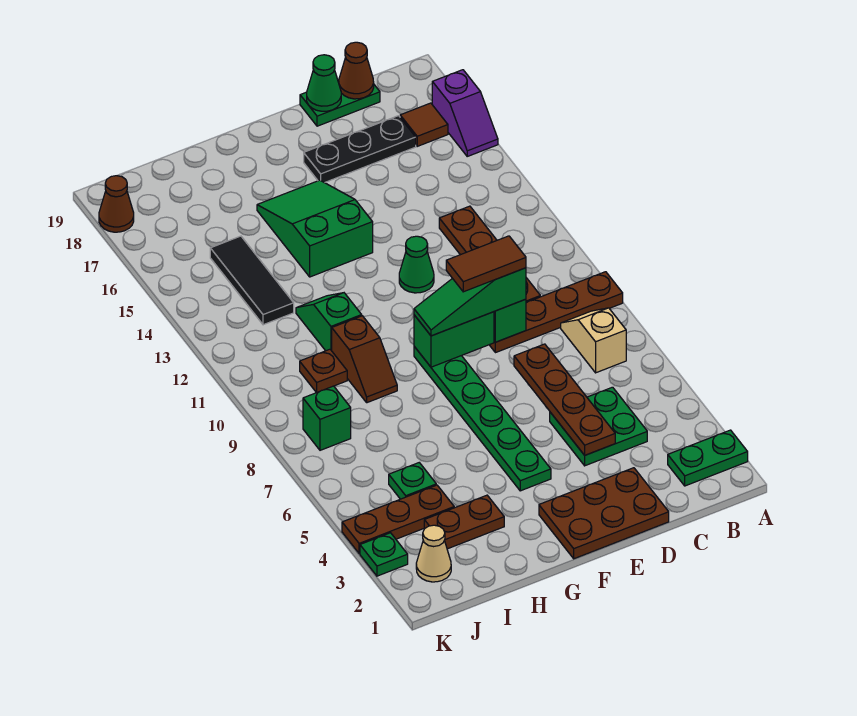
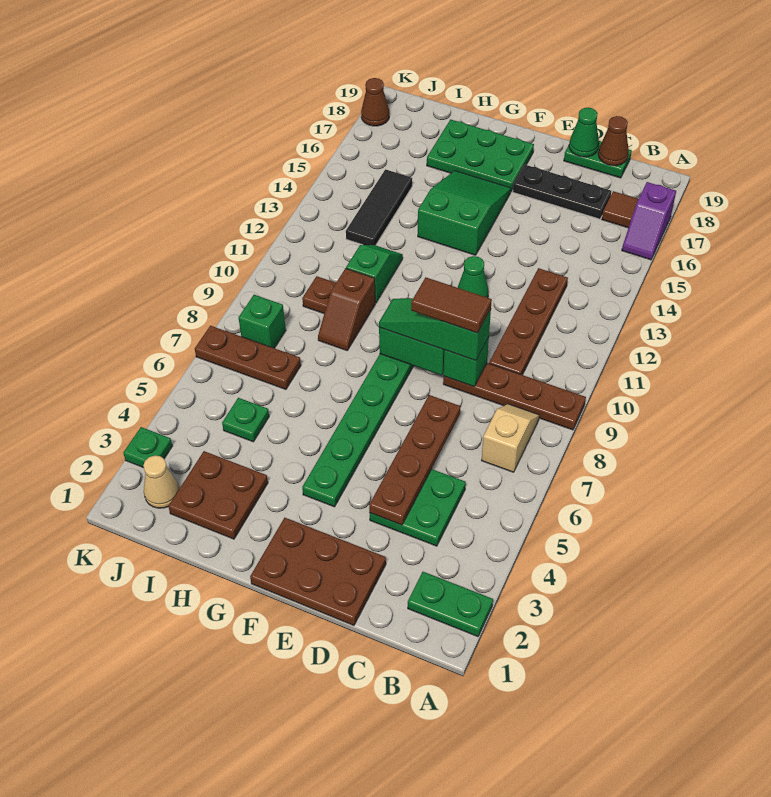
none -> green plate F17:H18 level 1
brown plate H3:I3 level 1 -> brown plate H2:I3 level 1
brown plate I4:K4 level 1 -> brown plate I7:K7 level 1

